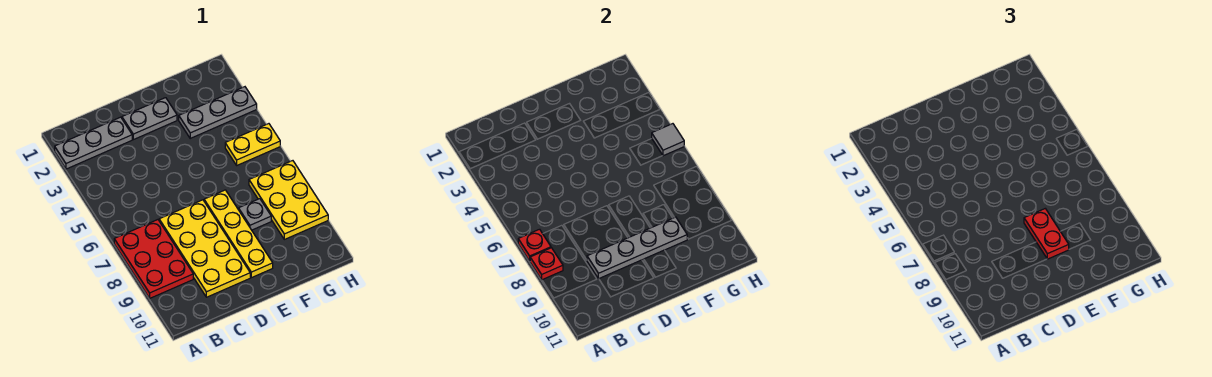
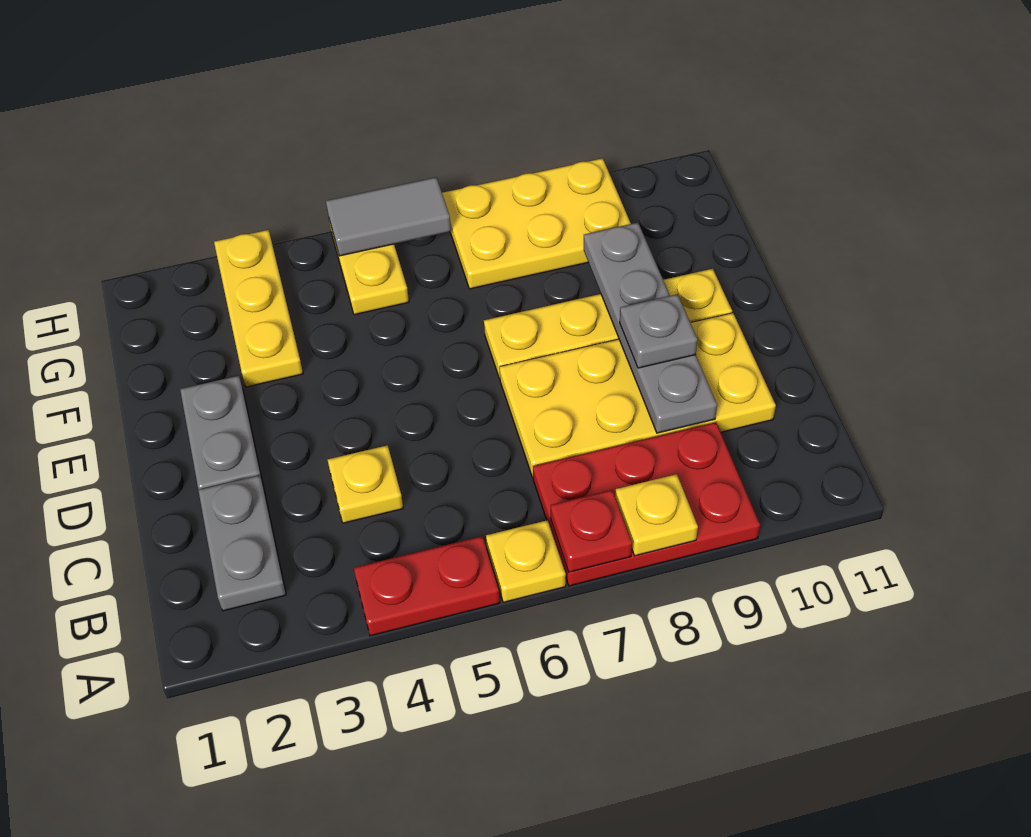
grey plate A2:C2 level 1 -> grey plate B2:C2 level 1
none -> yellow plate A6 level 1
red plate A8 level 2 -> yellow plate A8 level 2
none -> yellow plate C4 level 1
red plate E8:E9 level 3 -> red plate A4:A5 level 1
grey plate F3:H3 level 1 -> yellow plate F3:H3 level 1
grey plate F8 level 1 -> grey plate D9 level 3
grey tile H5 level 2 -> grey tile H5:H6 level 2

